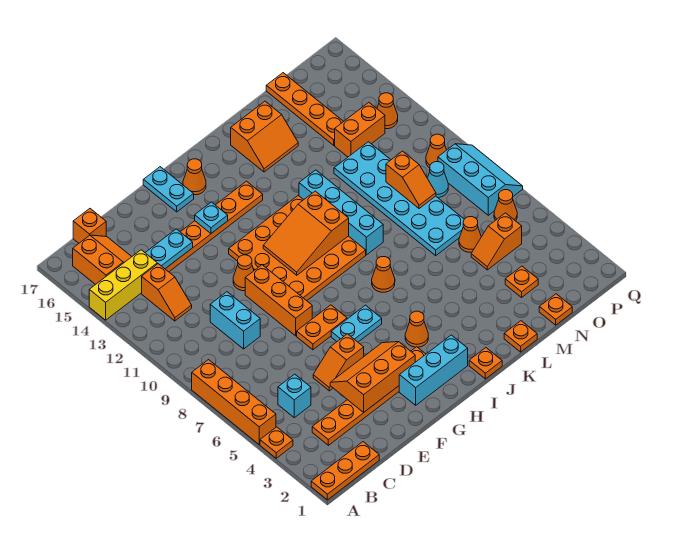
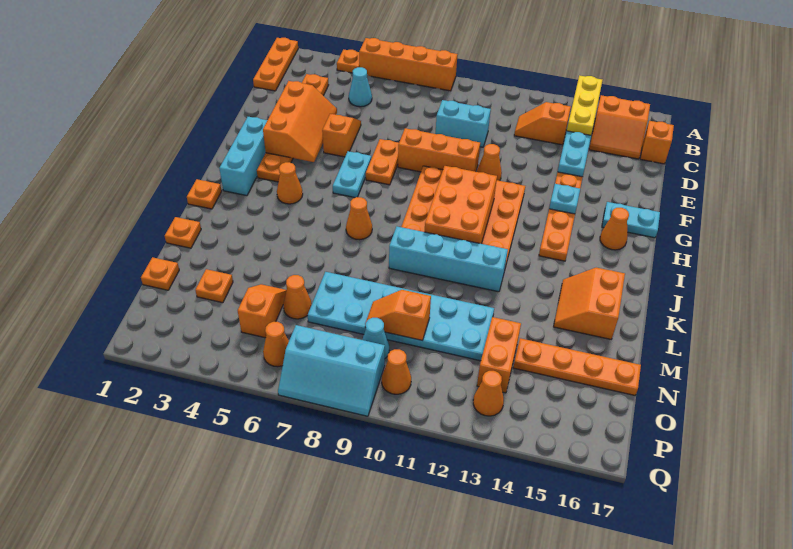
cyan brick C5 level 1 -> cyan cone C5 level 1
orange slope H10:J11 level 2 top J -> orange brick H10:J11 level 2

